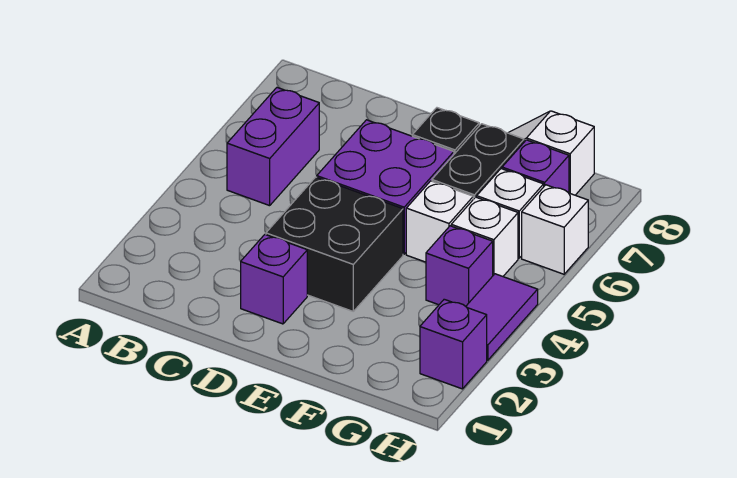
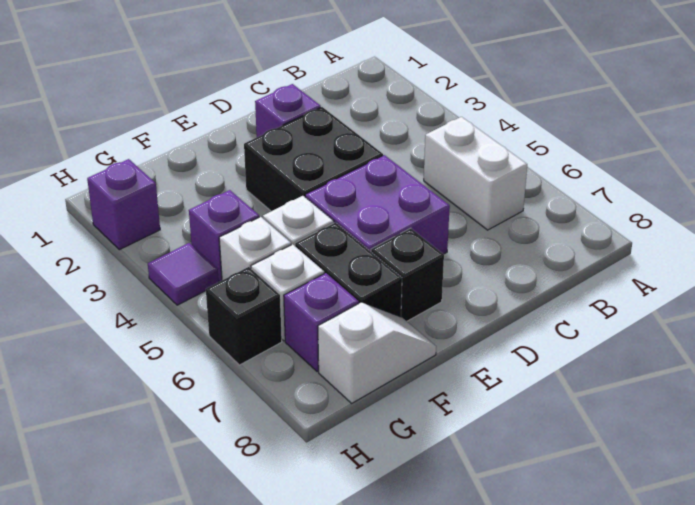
purple brick B5:B6 level 1 -> white brick B5:B6 level 1
purple tile H3:H4 level 1 -> purple tile H4 level 1
white brick H6 level 1 -> black brick H6 level 1

